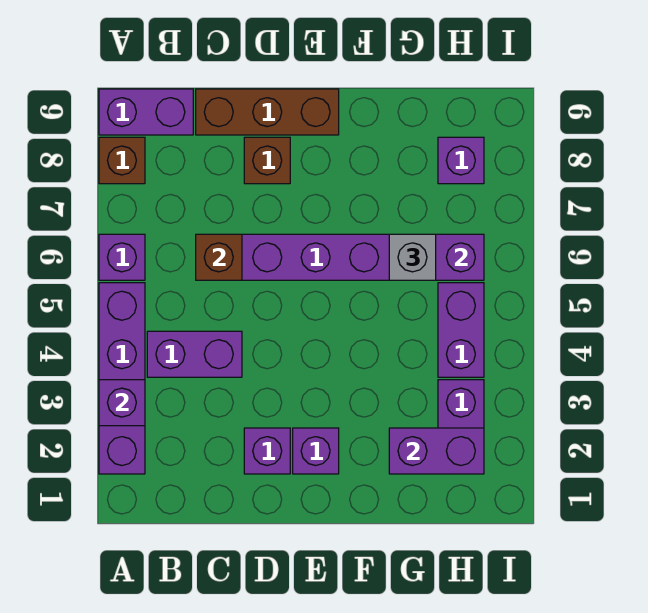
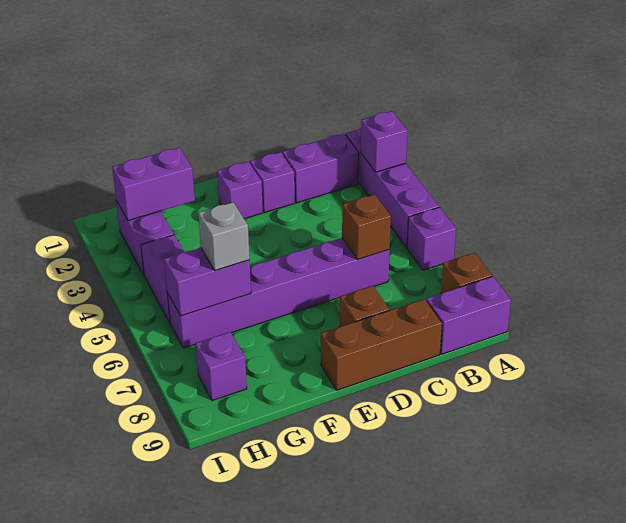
purple brick B4:C4 level 1 -> purple brick B2:C2 level 1

